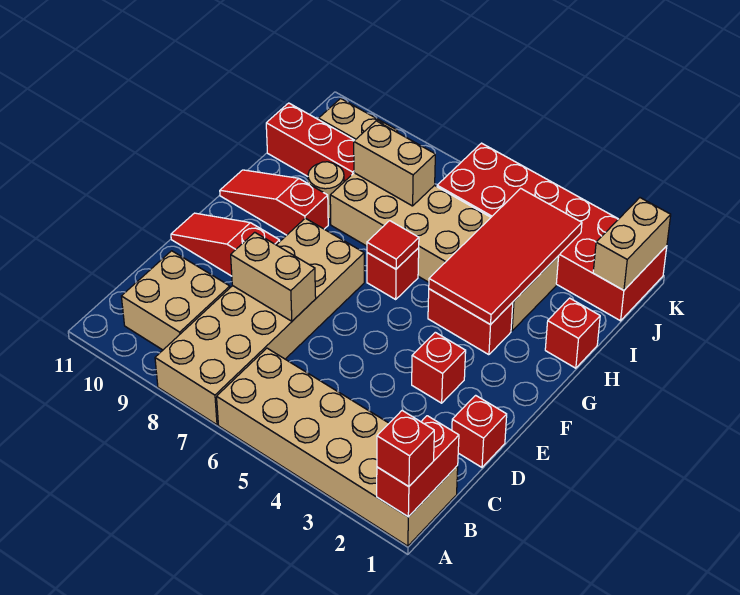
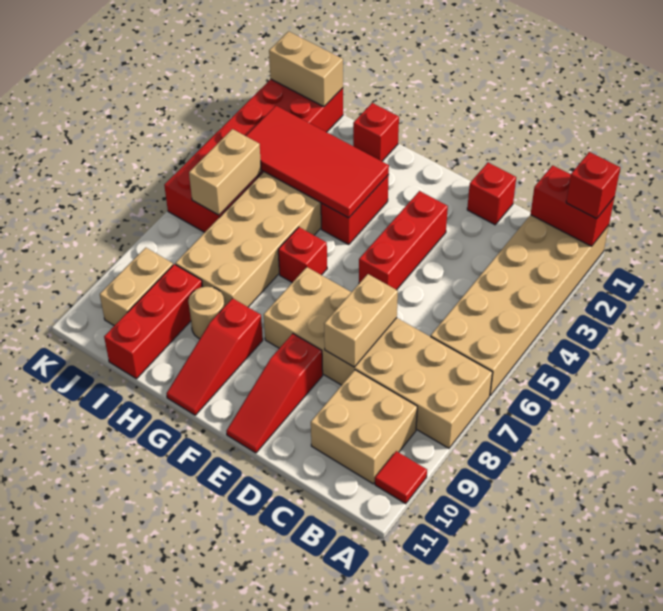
red brick E3 level 1 -> red brick E3:E5 level 1
red tile G6 level 2 -> red tile A10 level 1
tan brick I7:I8 level 2 -> tan brick J5:J6 level 2

